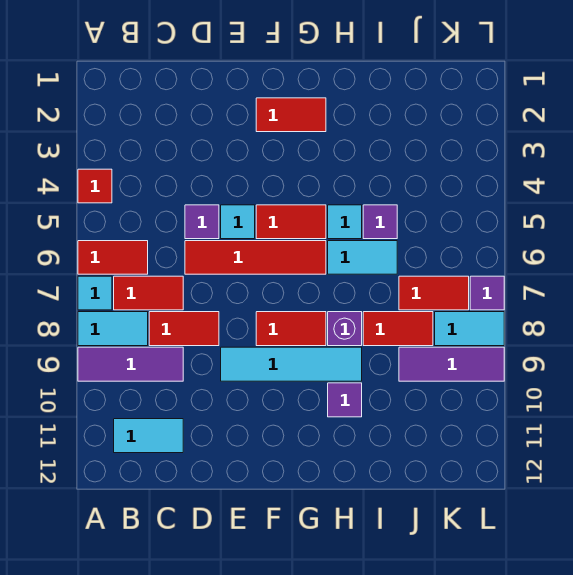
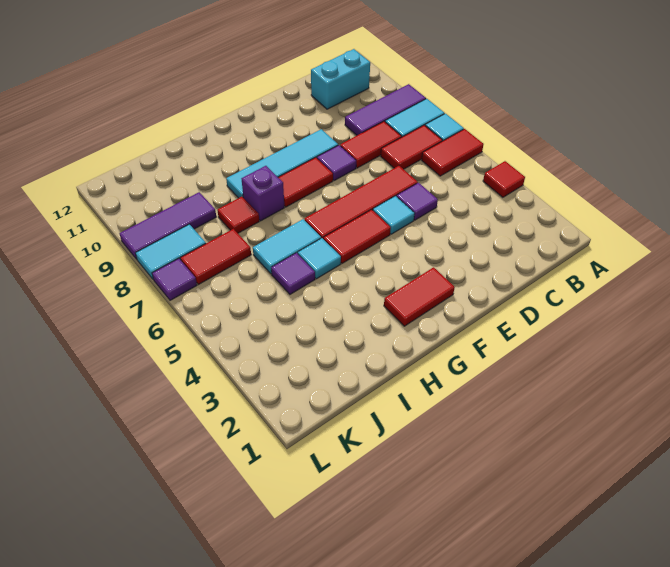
cyan tile B11:C11 level 1 -> cyan brick B11:C11 level 1
purple tile H10 level 1 -> purple tile E8 level 1
red tile I8:J8 level 1 -> red tile I8 level 1

